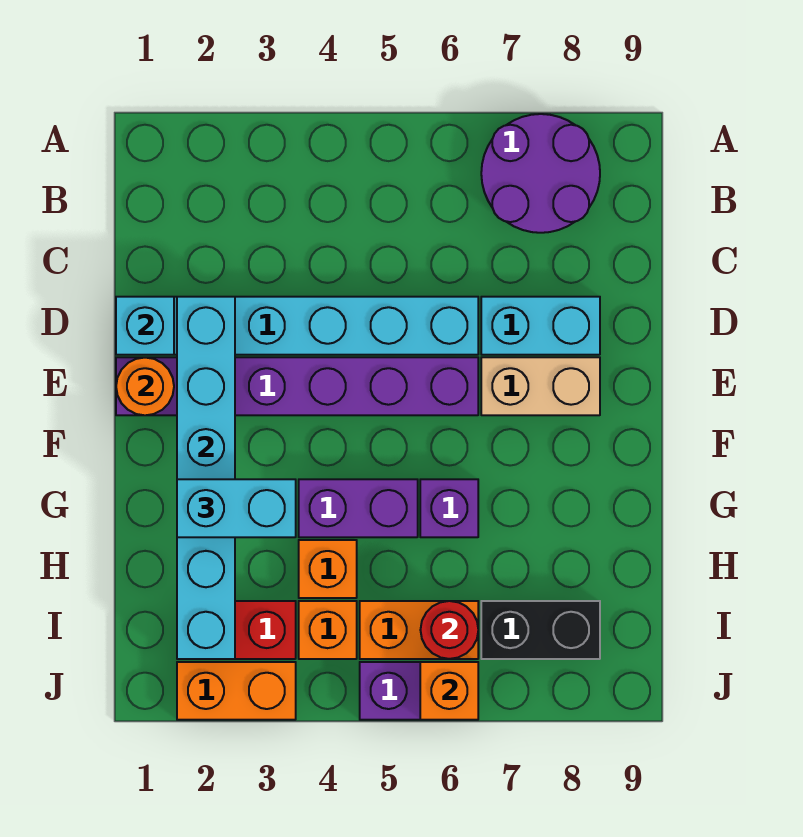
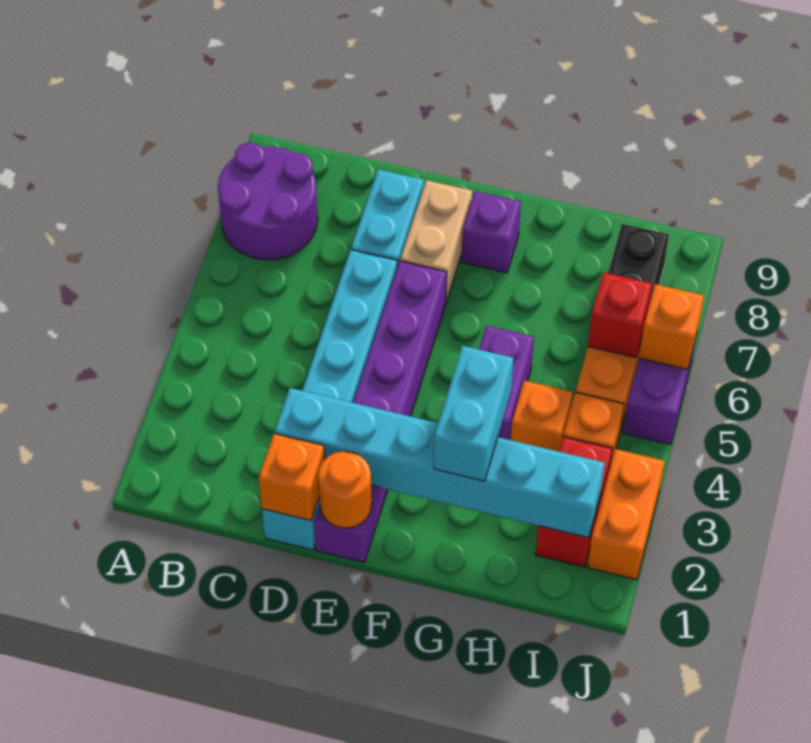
cyan brick D1 level 2 -> orange brick D1 level 2
purple brick G6 level 1 -> purple brick F8 level 1
red round brick I6 level 2 -> red brick I6 level 2

